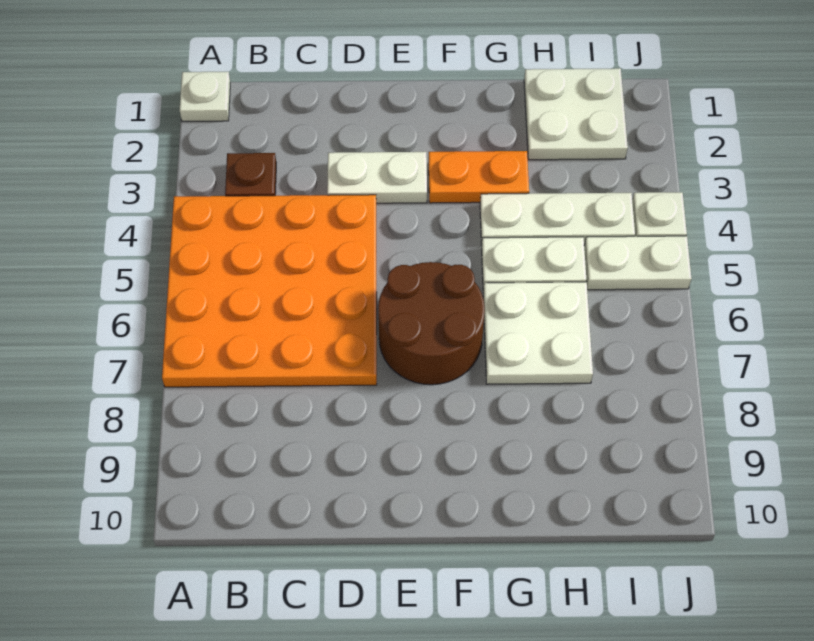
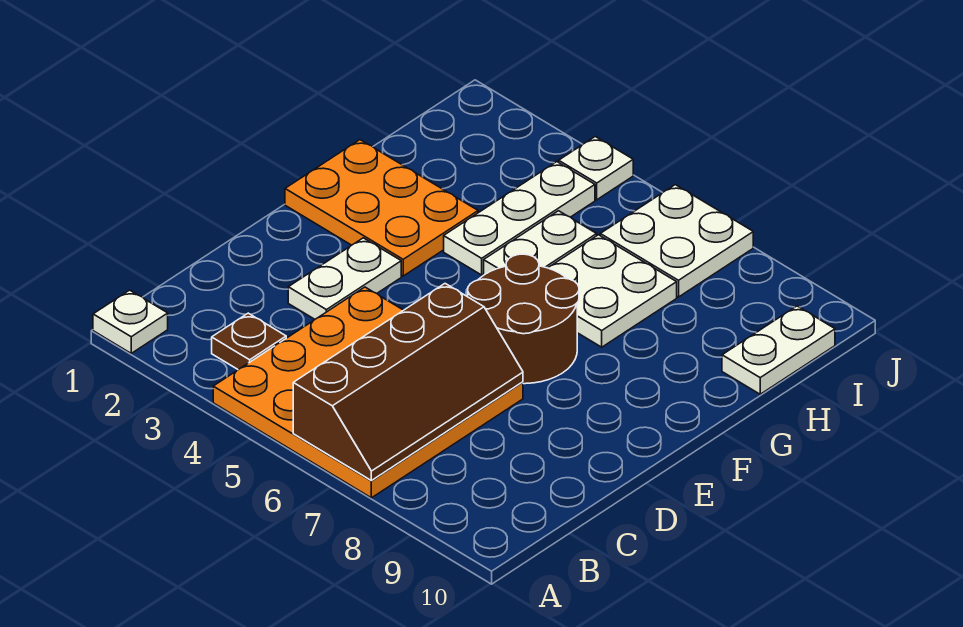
none -> brown slope A6:D7 level 2 top 6
orange plate F3:G3 level 1 -> orange plate F1:G3 level 1
white plate H1:I2 level 1 -> white plate I6:J7 level 1
white plate I5:J5 level 1 -> white plate H10:I10 level 1

